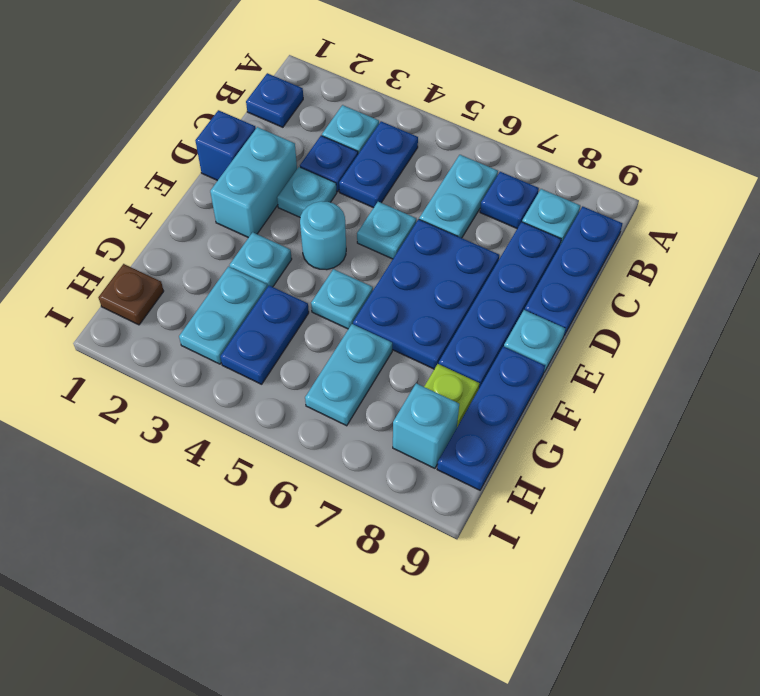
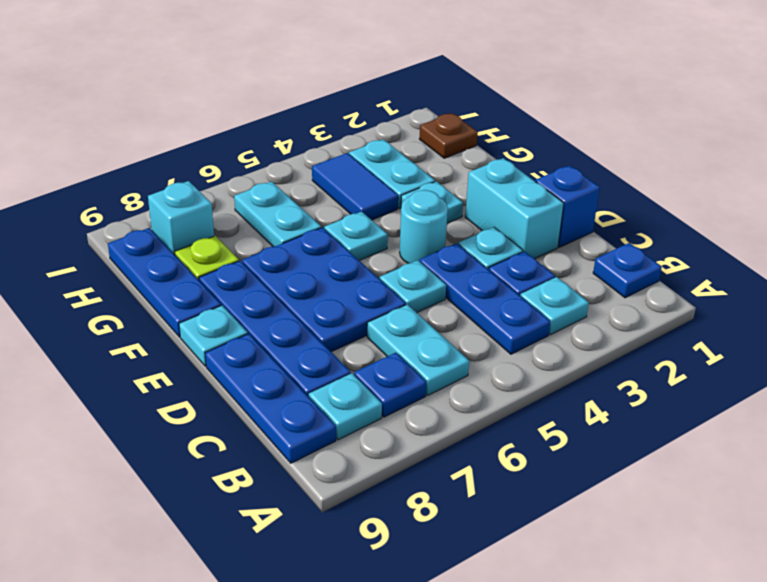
blue plate B4:C4 level 1 -> blue plate B4:D4 level 1
blue plate G4:H4 level 1 -> blue tile G4:H4 level 1

